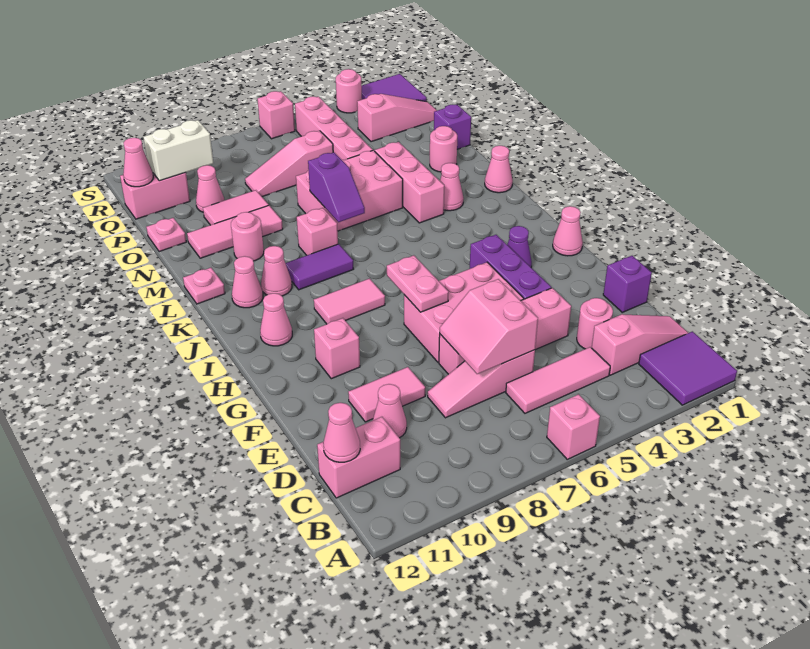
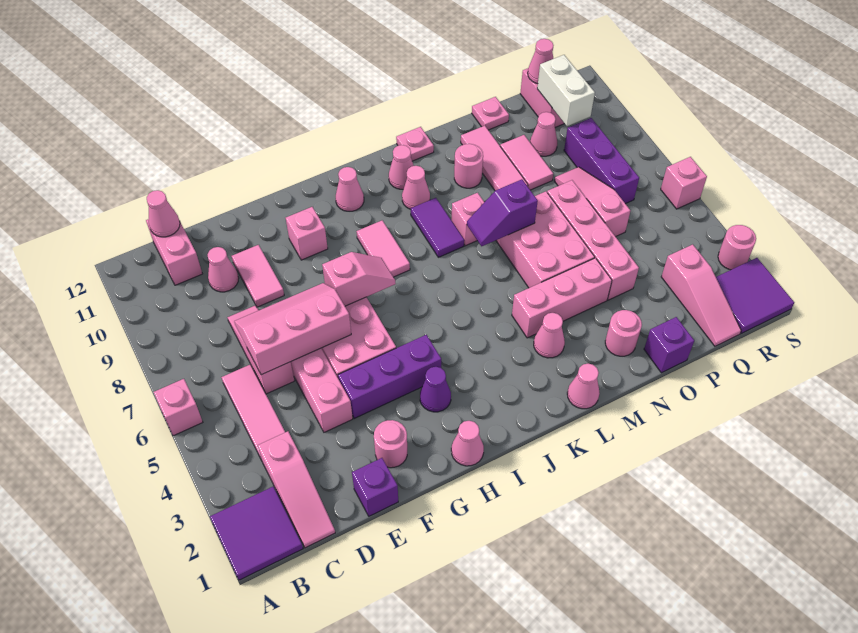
pink round brick D3 level 1 -> pink round brick F2 level 1
pink slope D6:E7 level 2 top 6 -> pink slope D6:F7 level 2 top 6
pink plate G7:H7 level 2 -> pink slope G7:H7 level 2 top G
pink brick O5:R5 level 1 -> pink brick O4:O7 level 1
none -> purple brick Q7:Q9 level 1

